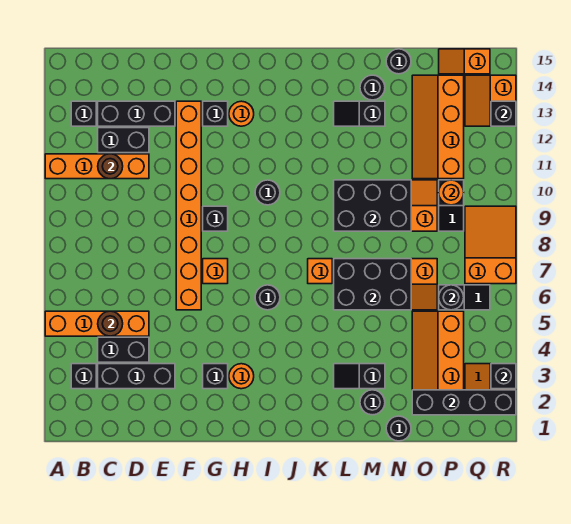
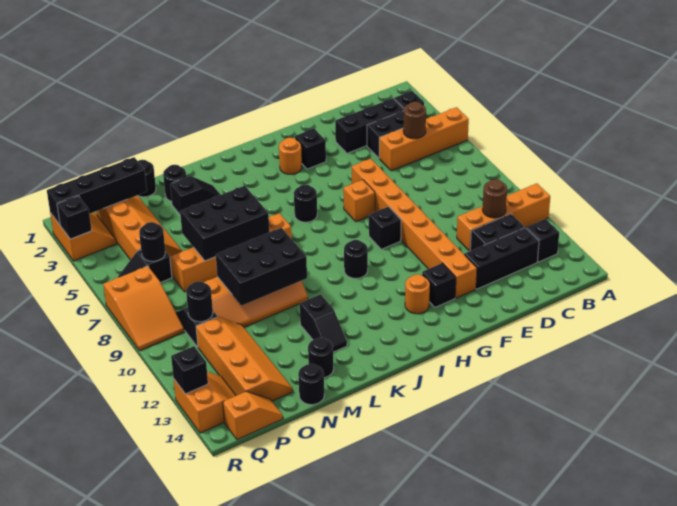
black slope L13:M13 level 1 top M -> black slope L12:L13 level 1 top 12
orange round brick P10 level 2 -> black round brick P10 level 2

